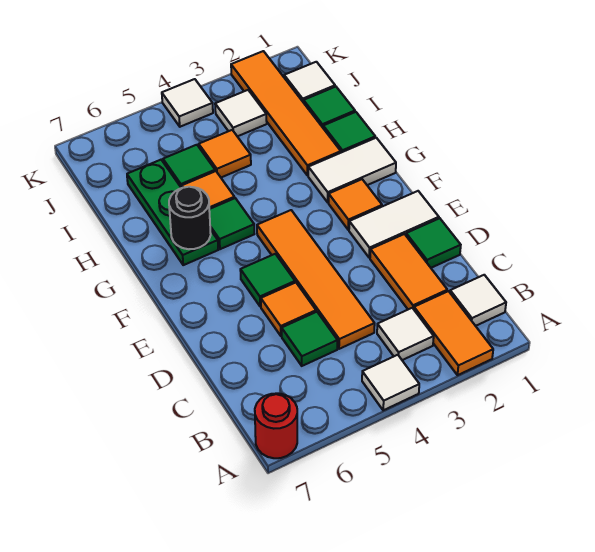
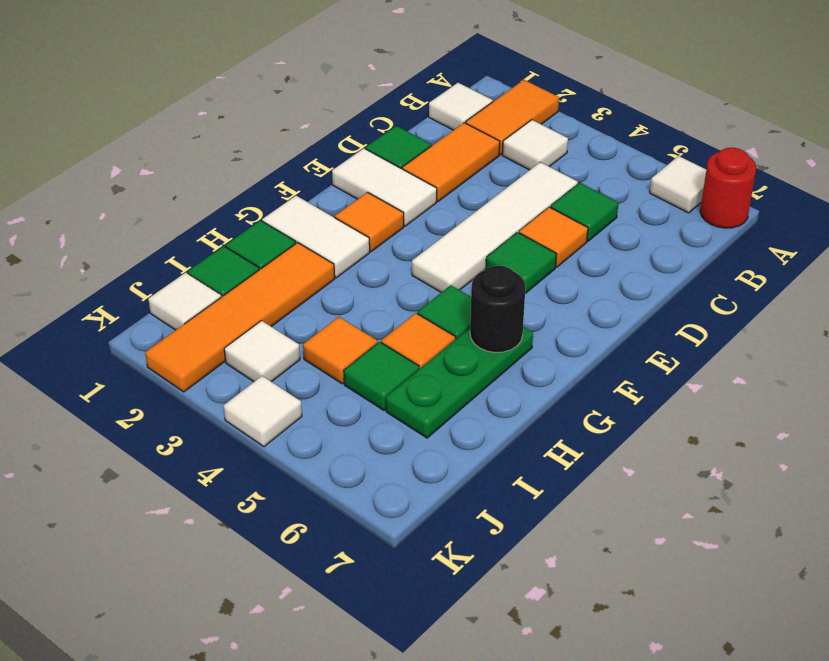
white tile A4 level 1 -> white tile A6 level 1
orange tile C4:F4 level 1 -> white tile C4:F4 level 1

